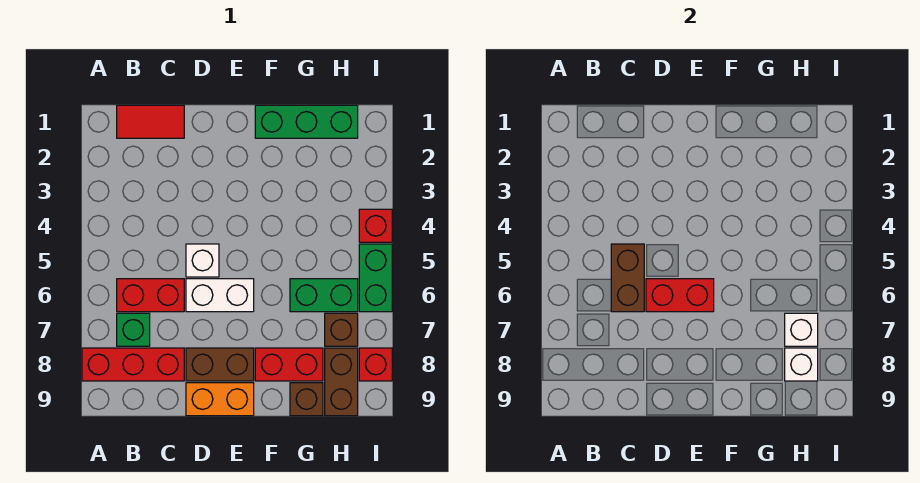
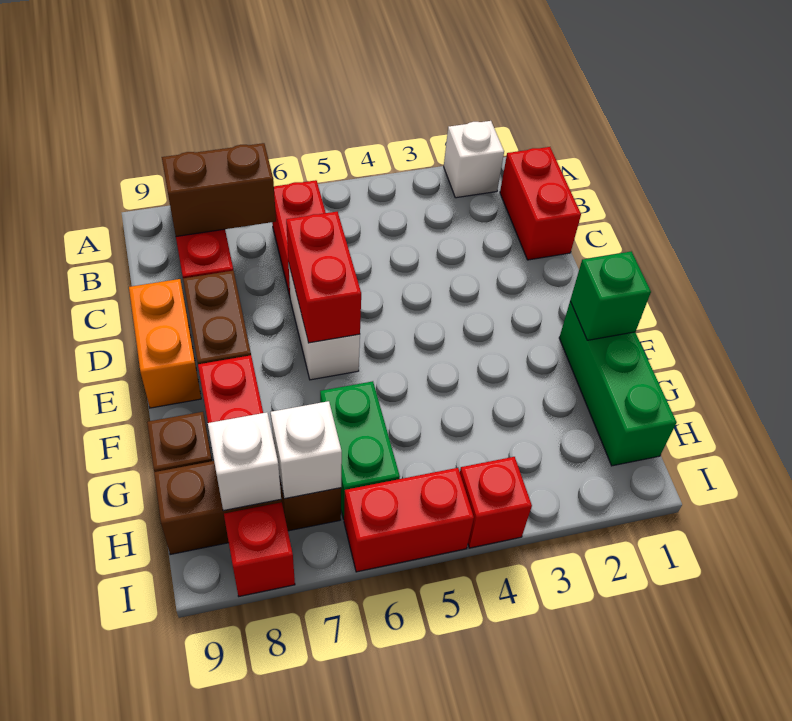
red tile B1:C1 level 1 -> red brick B1:C1 level 1
green brick B7 level 1 -> green brick F1 level 2
brown brick C5:C6 level 2 -> brown brick B7:B8 level 2
white brick D5 level 1 -> white brick A2 level 1
green brick I5:I6 level 1 -> red brick I5:I6 level 1

